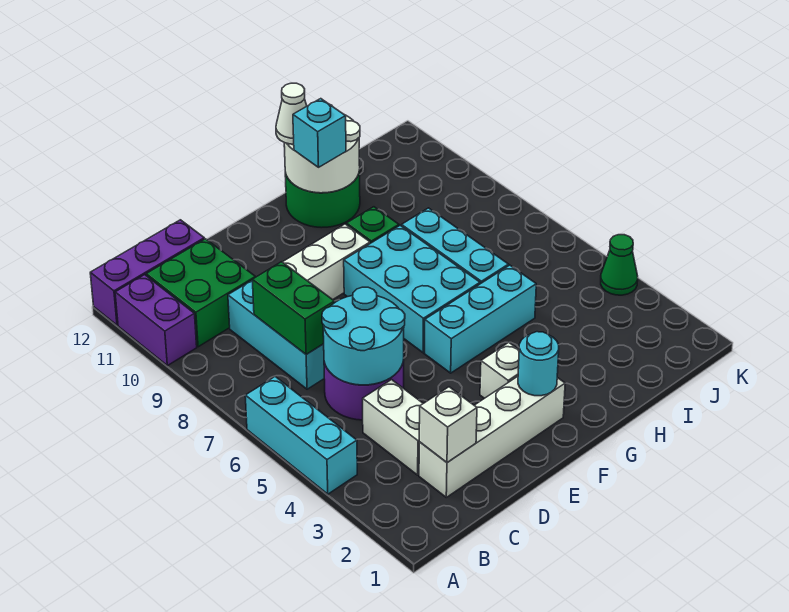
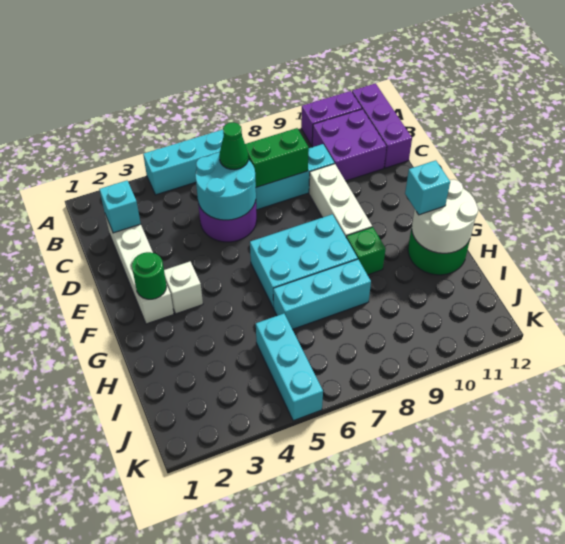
green brick B10:C11 level 1 -> purple brick B10:C11 level 1
white brick C2 level 2 -> cyan brick C2 level 2
white brick C3:C4 level 1 -> none
cyan round brick F2 level 2 -> green round brick F2 level 2
cyan brick F5:H5 level 1 -> cyan brick I5:K5 level 1
white cone G12 level 3 -> none
green cone K4 level 1 -> green cone C6 level 3

